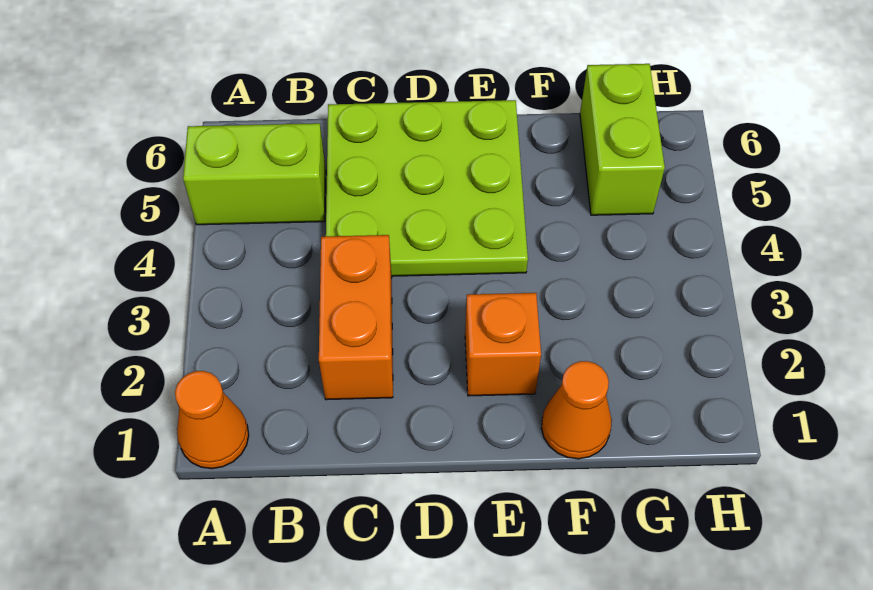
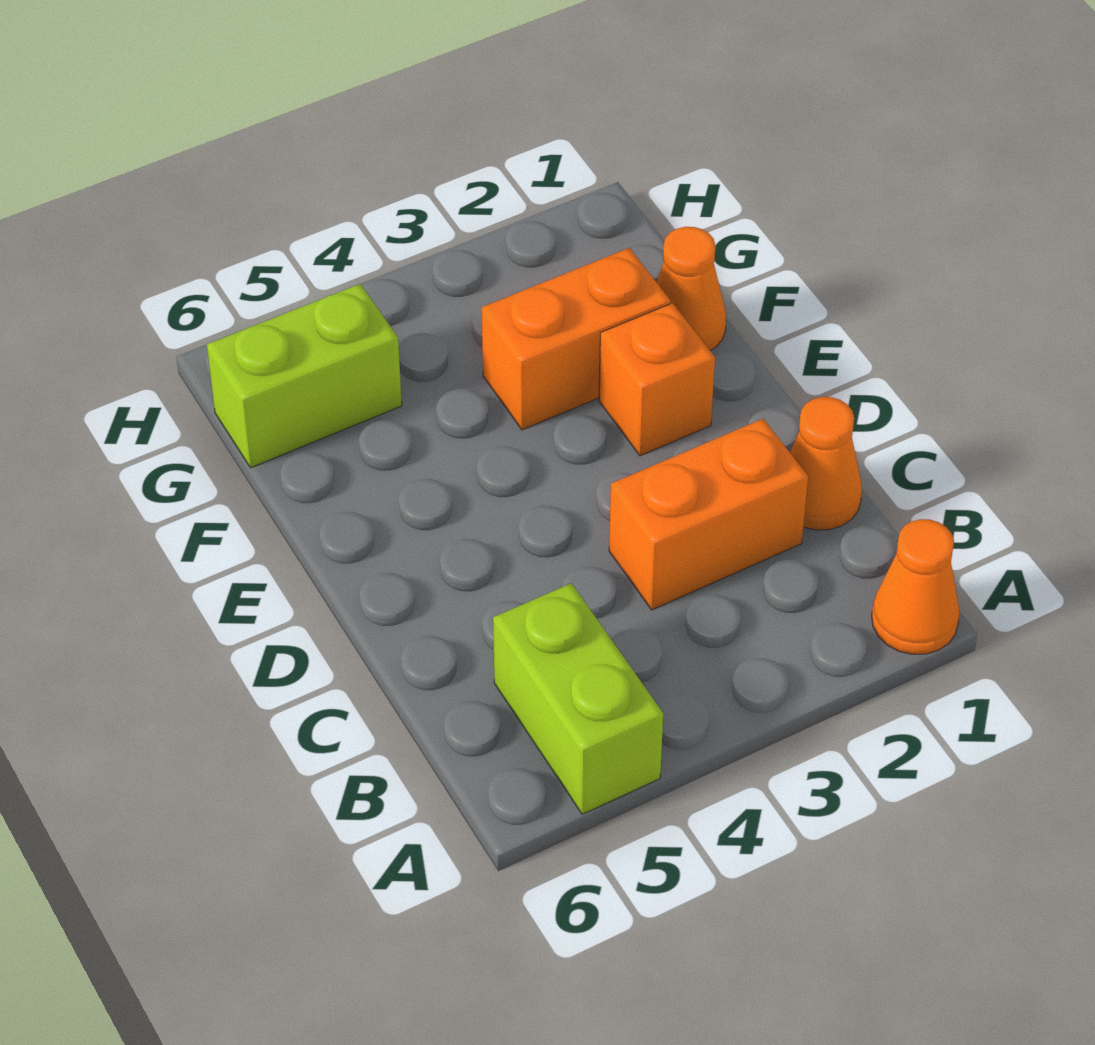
none -> orange cone C1 level 1
lime plate C4:E6 level 1 -> none
none -> orange brick F2:F3 level 1

